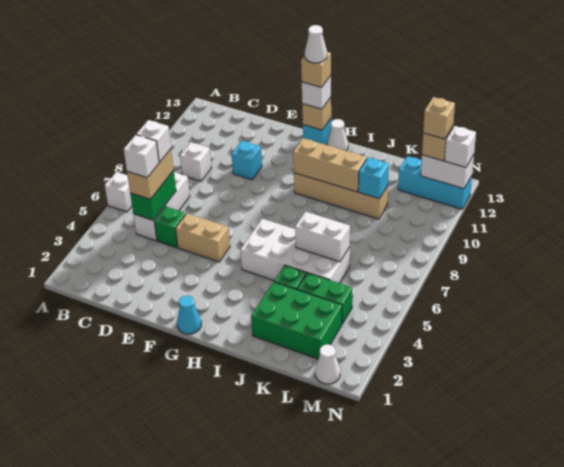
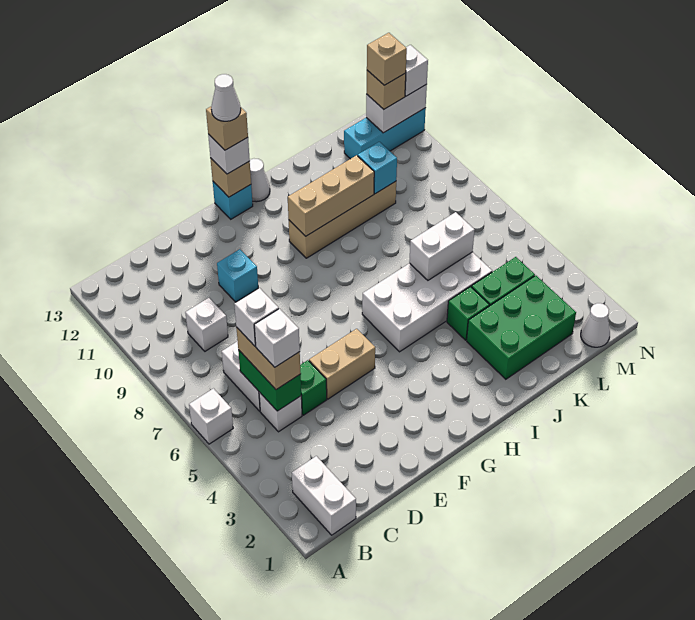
none -> white brick B1:B2 level 1
cyan cone G1 level 1 -> none

